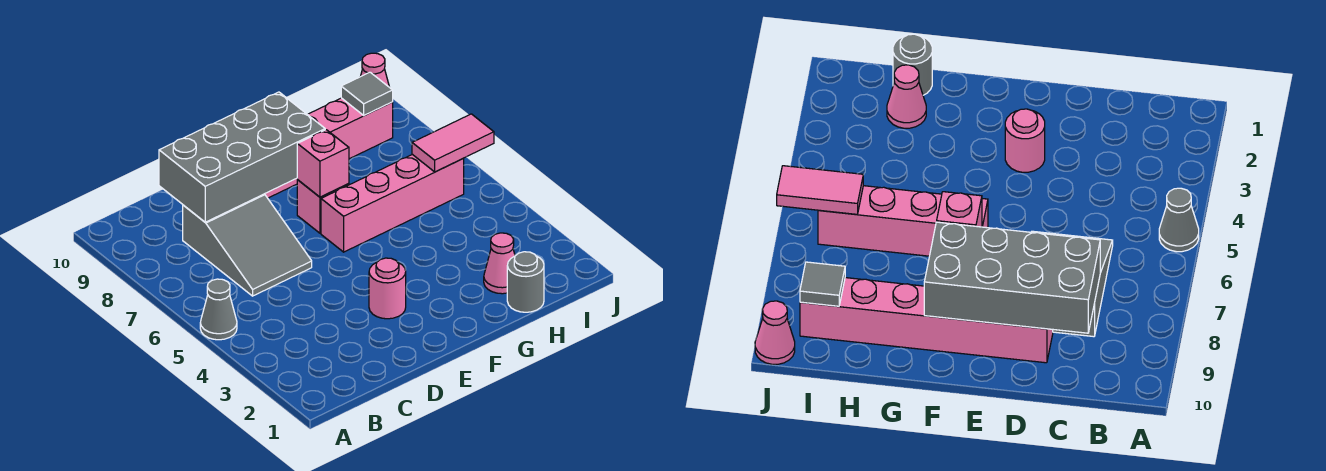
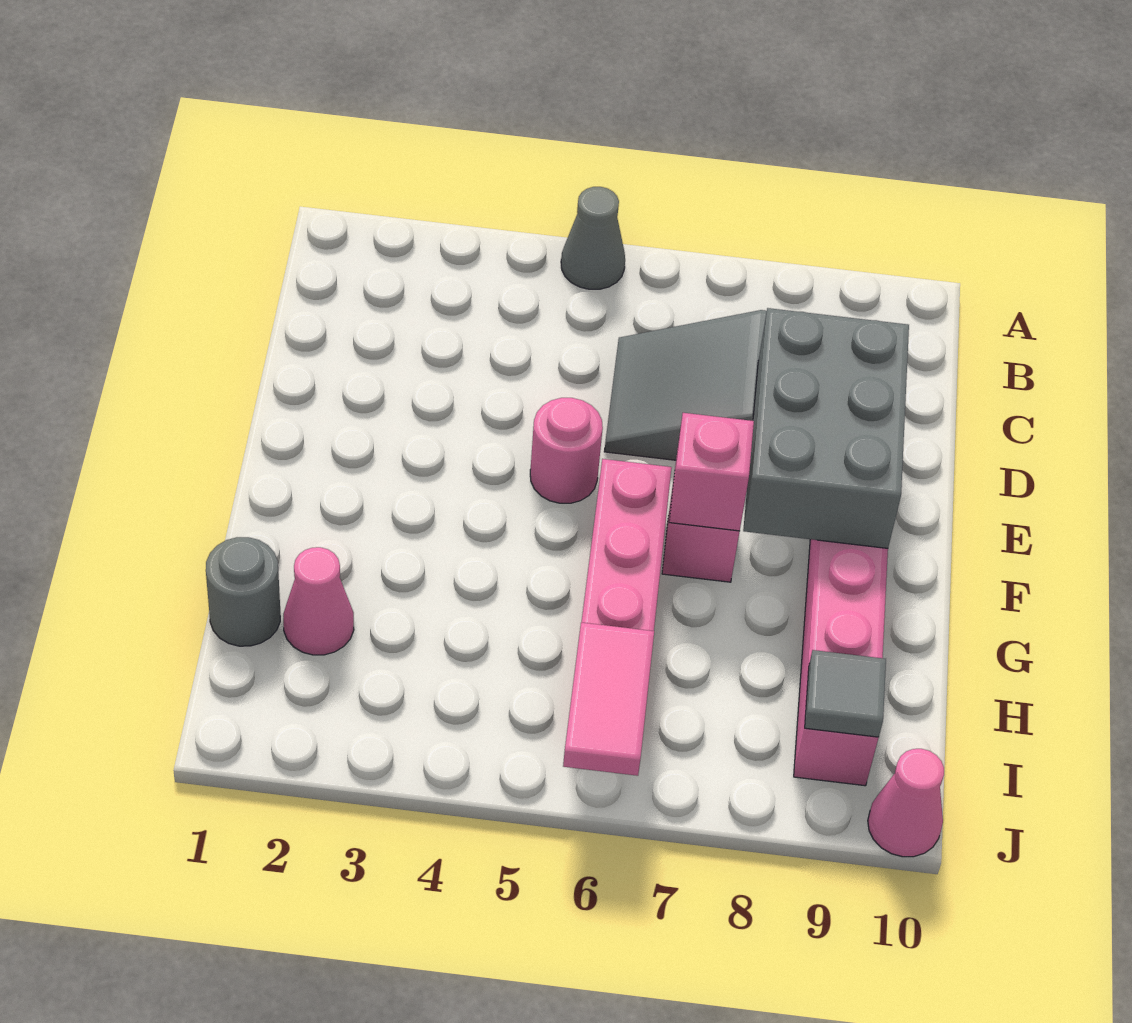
grey brick C8:F9 level 2 -> grey brick D8:F9 level 2
pink round brick E3 level 1 -> pink round brick E5 level 1

